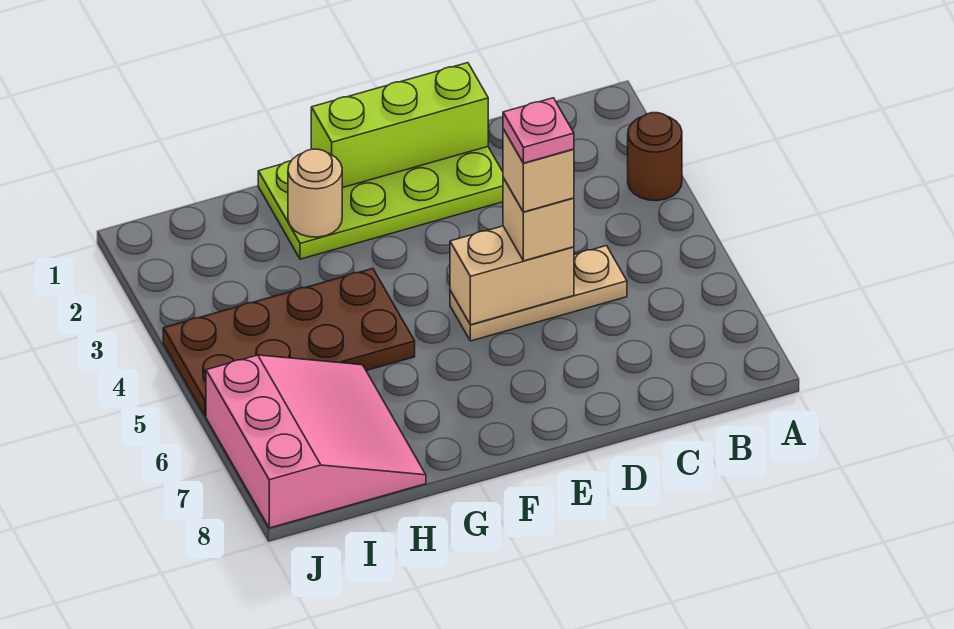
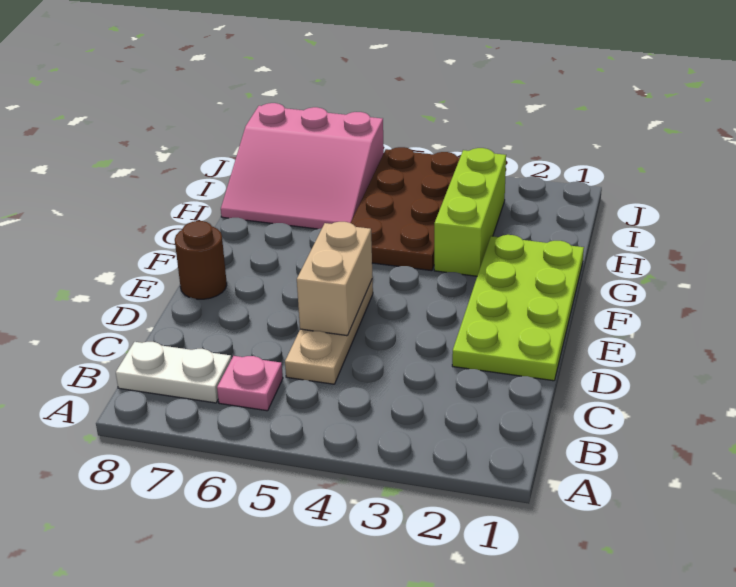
brown round brick A3 level 1 -> brown round brick E8 level 1
none -> white plate B7:B8 level 1
lime brick D1:F1 level 2 -> lime brick G3:I3 level 1
tan brick D5 level 3 -> none
tan brick D5 level 4 -> none
pink plate D5 level 5 -> pink plate B6 level 1
tan round brick G2 level 2 -> none

